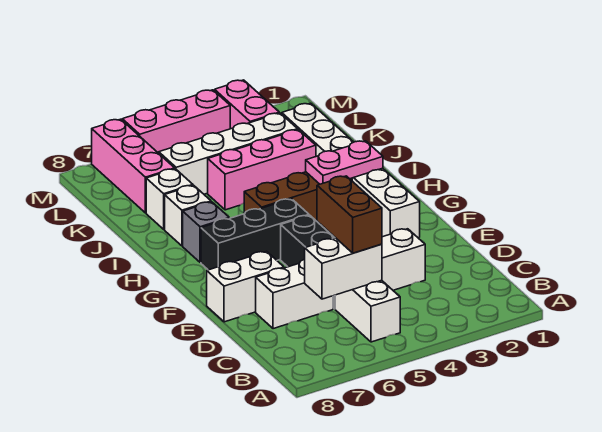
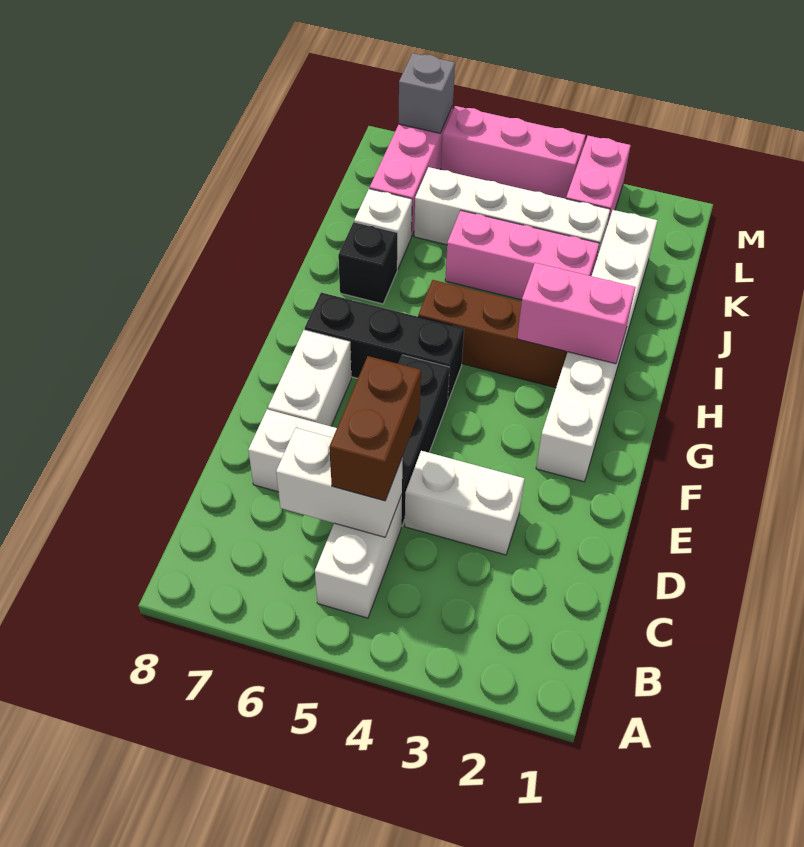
white brick E7:E8 level 1 -> white brick E7:F7 level 1
pink plate H2:H3 level 2 -> pink brick H2:H3 level 2
grey brick H7 level 1 -> grey brick M7 level 2
white brick I7 level 1 -> black brick I7 level 1

